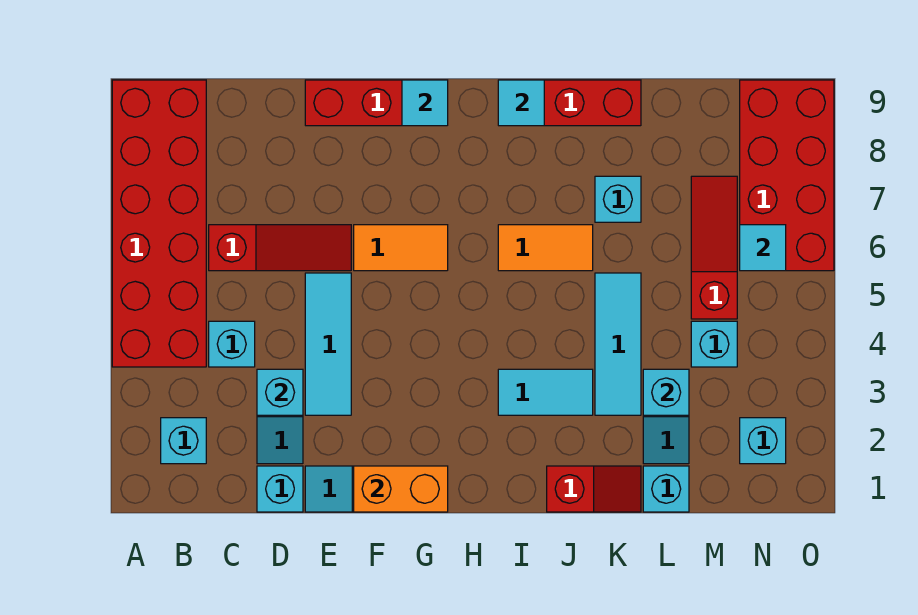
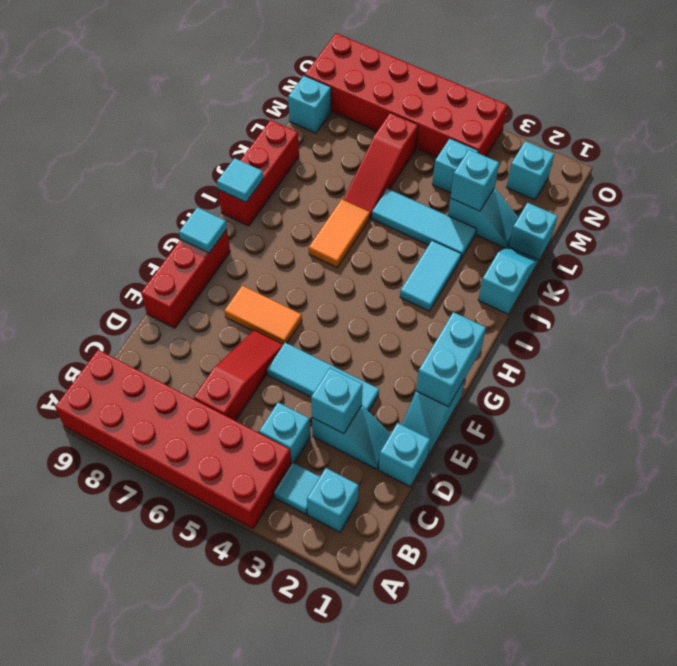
orange brick F1:G1 level 2 -> cyan brick F1:G1 level 2
orange tile F6:G6 level 1 -> orange tile F6:F7 level 1
red slope J1:K1 level 1 top J -> cyan slope J1:K1 level 1 top J
cyan brick K7 level 1 -> cyan brick M9 level 1
red slope M5:M7 level 1 top 5 -> red slope K6:M6 level 1 top M
red brick N6:O9 level 1 -> red brick N4:O9 level 1
cyan tile N6 level 2 -> cyan tile B3 level 1

